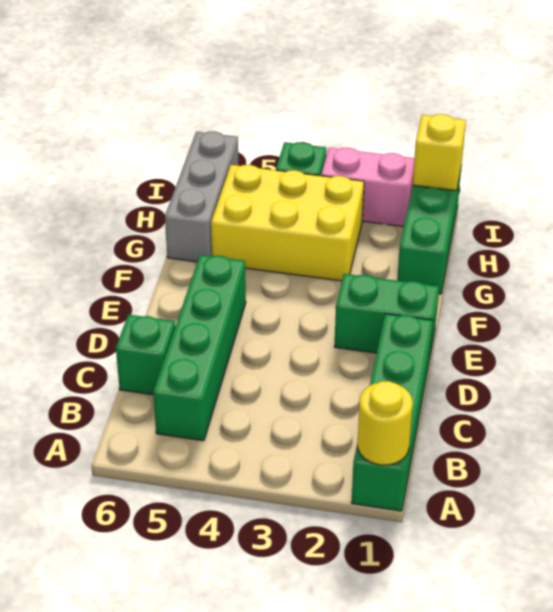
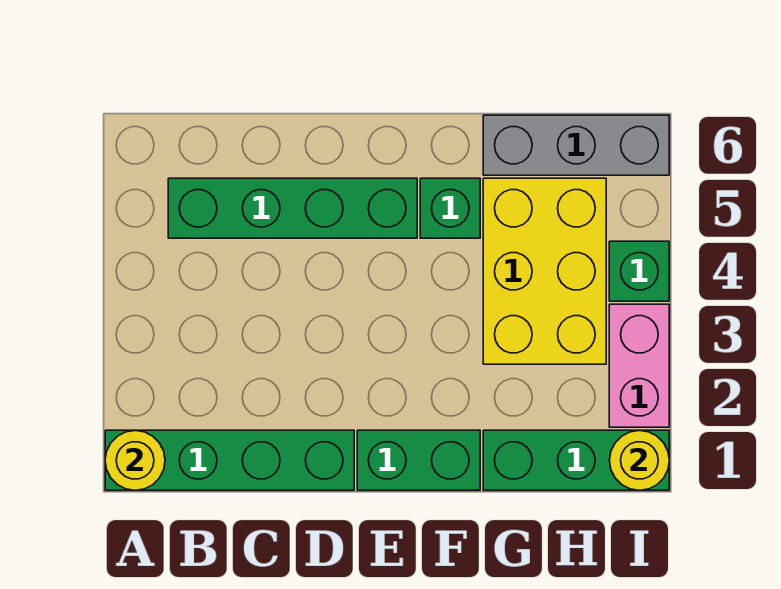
green brick C6 level 1 -> green brick F5 level 1
green brick E1:E2 level 1 -> green brick E1:F1 level 1
yellow brick I1 level 2 -> yellow round brick I1 level 2

